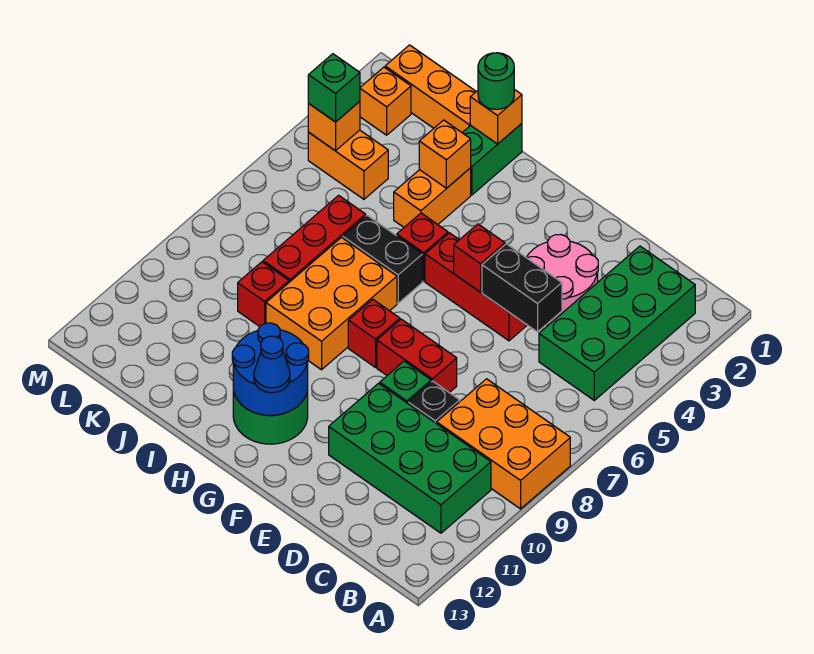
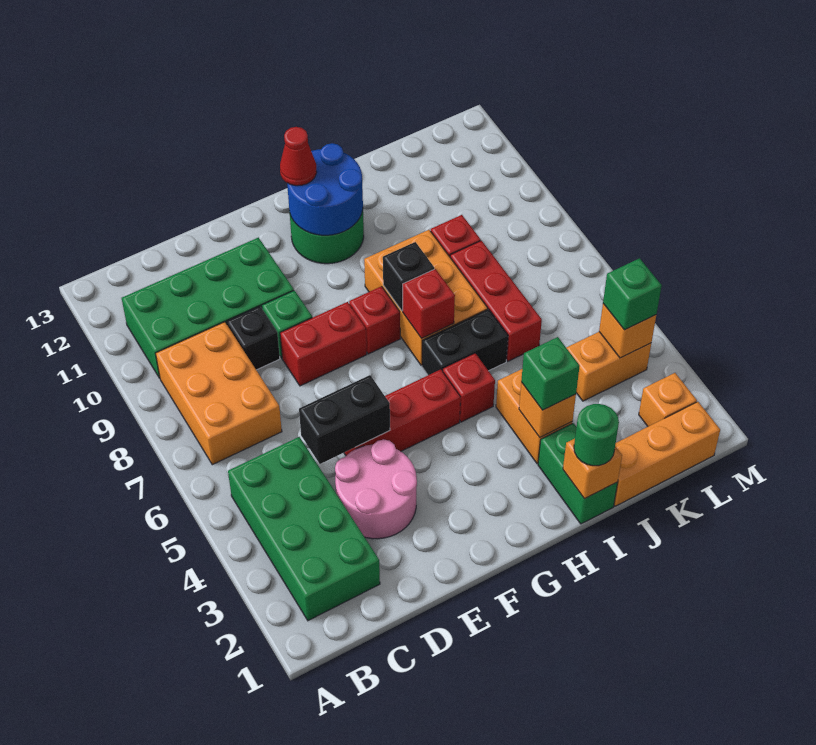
orange brick A8:C9 level 1 -> orange brick B7:C9 level 1
red brick F5 level 2 -> red brick H7 level 2
blue cone G12 level 3 -> red cone G12 level 3
none -> black brick H8 level 2
none -> green brick I3 level 3

